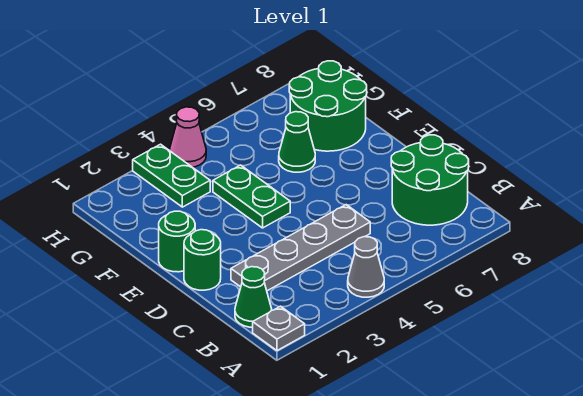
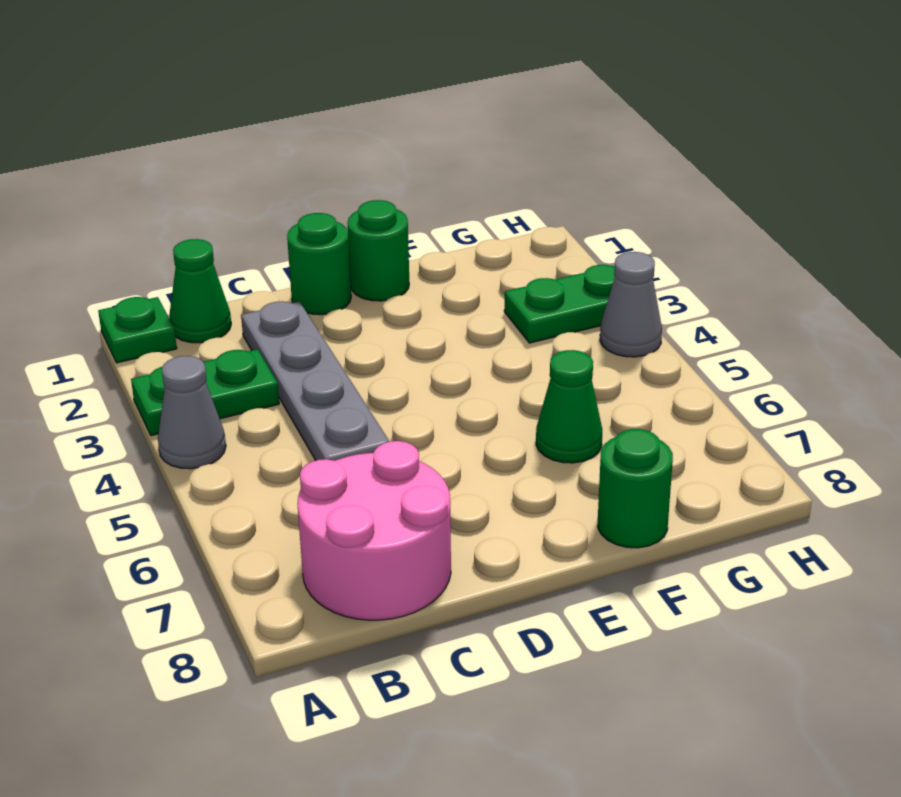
grey plate A1 level 1 -> green plate A1 level 1
green round brick B7:C8 level 1 -> pink round brick B7:C8 level 1
green plate E4:F4 level 1 -> green plate A3:B3 level 1
green round brick F7:G8 level 1 -> green round brick F8 level 1
pink cone H4 level 1 -> grey cone H4 level 1

